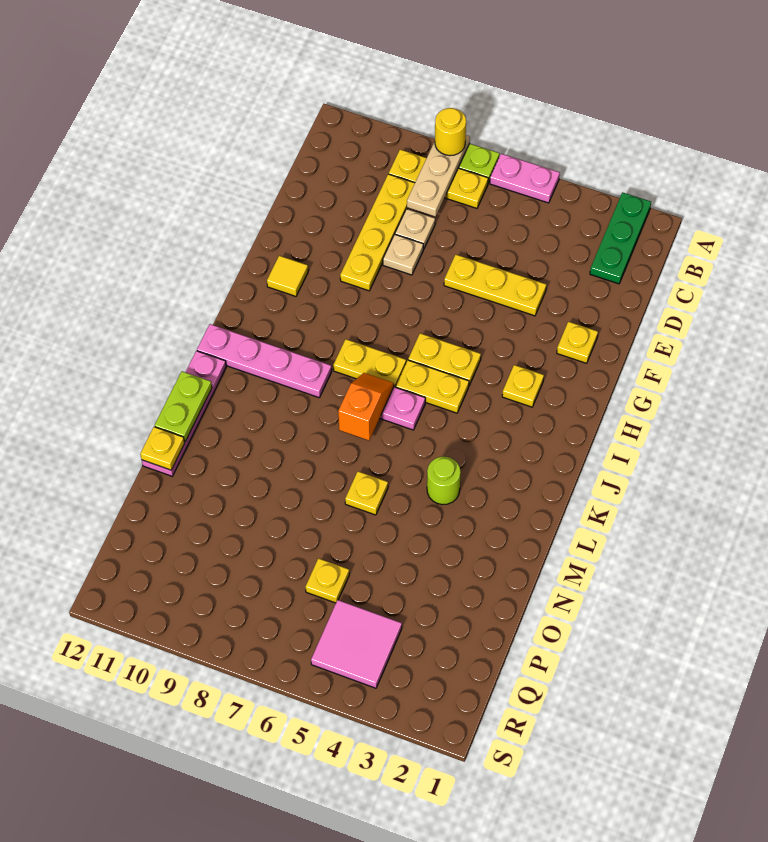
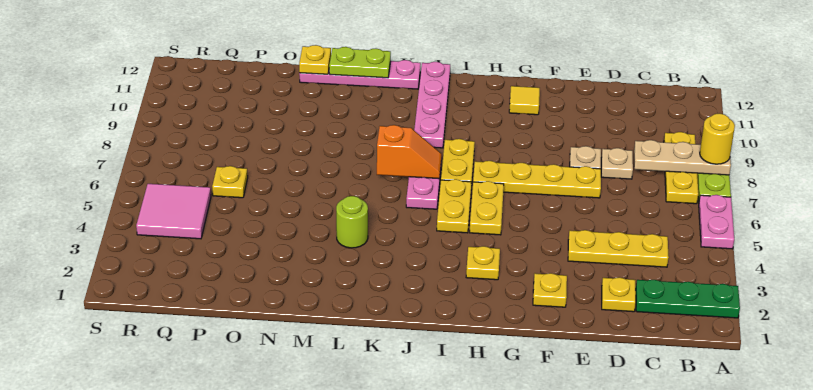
yellow plate C9:F9 level 1 -> yellow plate E7:H7 level 1
yellow plate E4:E6 level 1 -> yellow plate C4:E4 level 1
yellow plate M6 level 1 -> yellow plate D2 level 1

